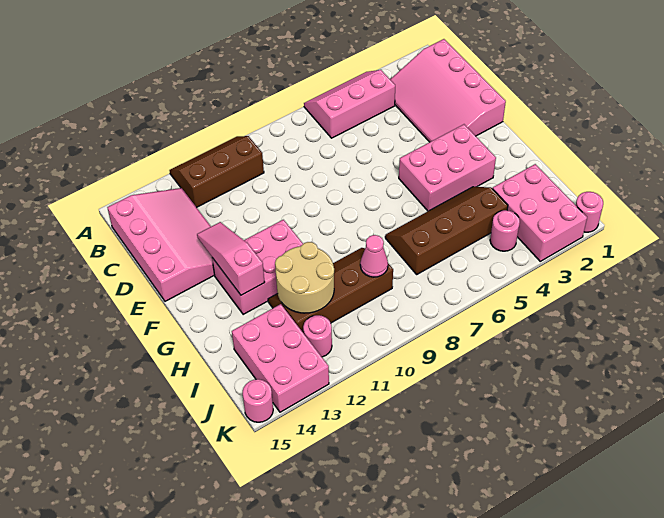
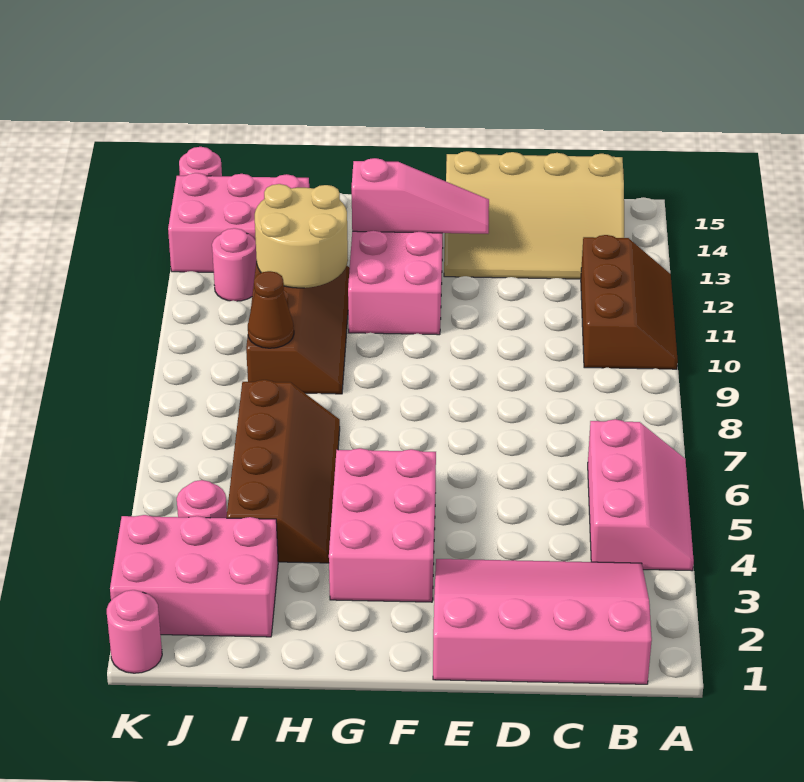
pink slope B13:E15 level 1 top 15 -> tan slope B13:E15 level 1 top 15
pink cone I9 level 2 -> brown cone I9 level 2

